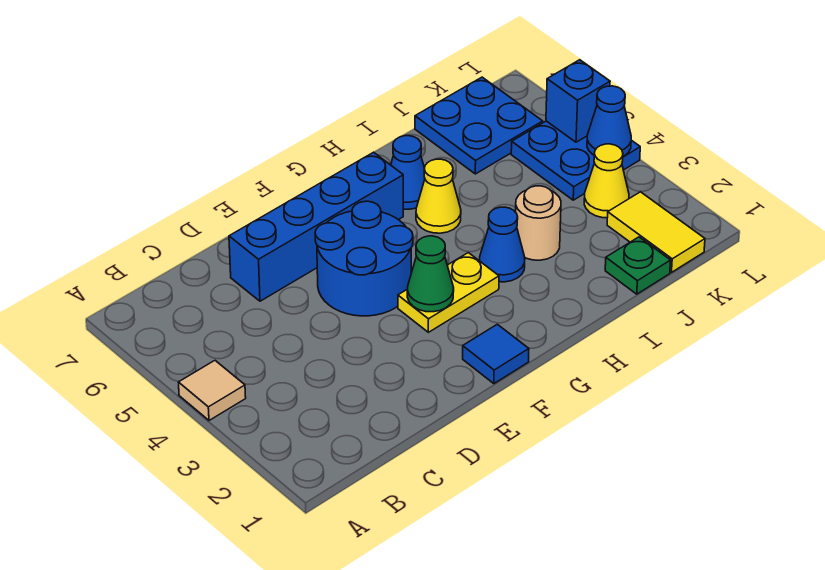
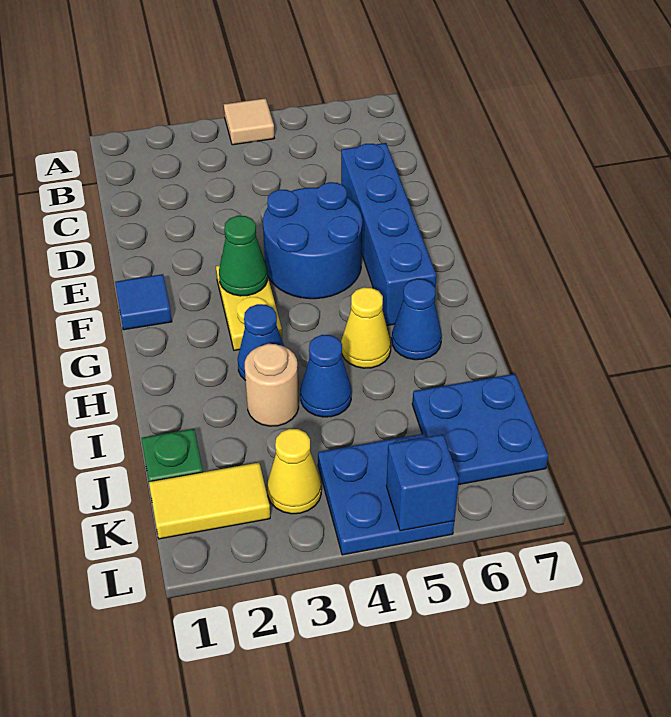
blue cone L4 level 2 -> blue cone I4 level 1

